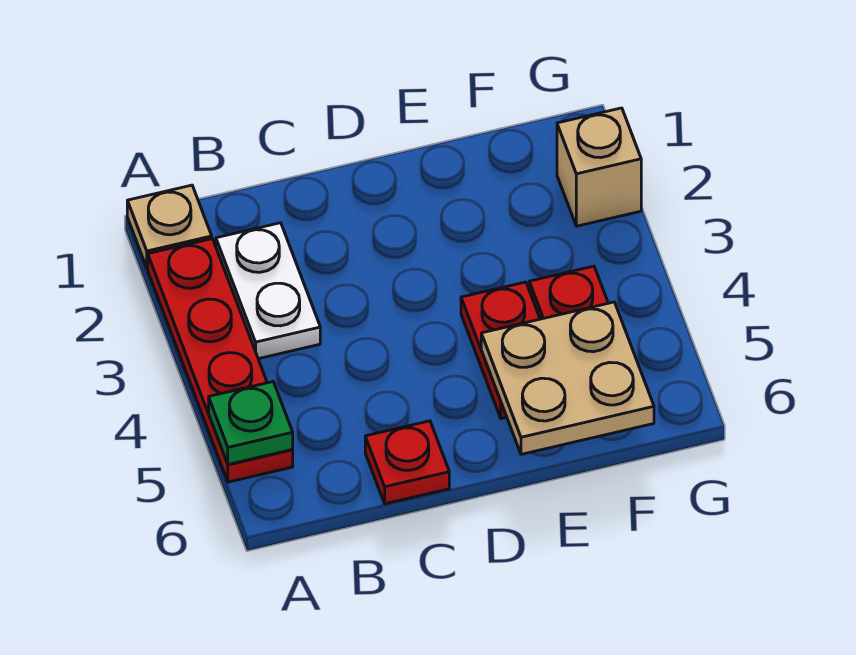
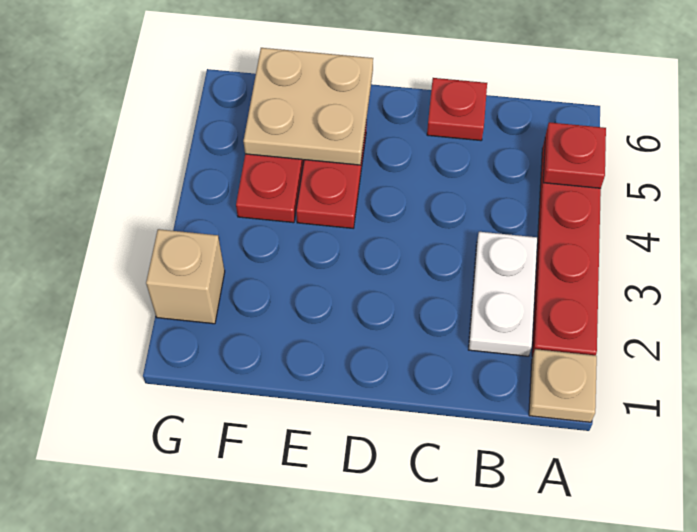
green plate A5 level 2 -> red plate A5 level 2

